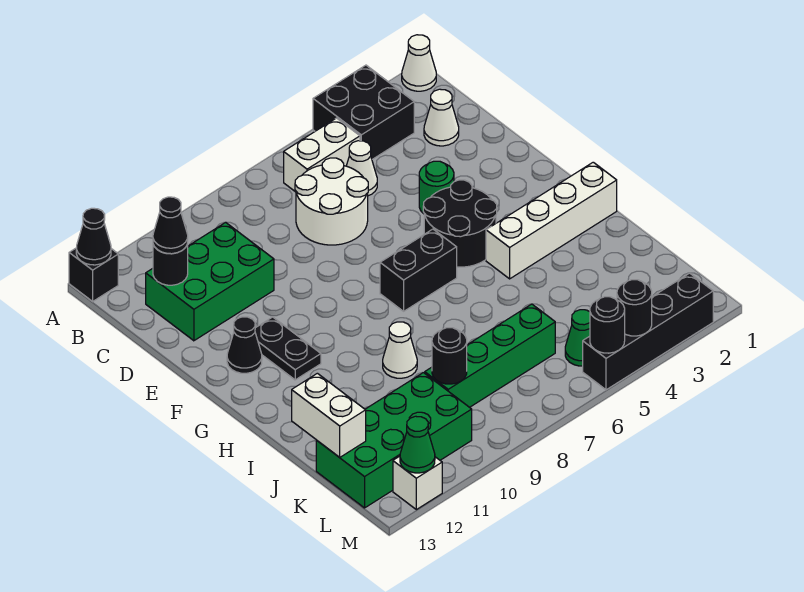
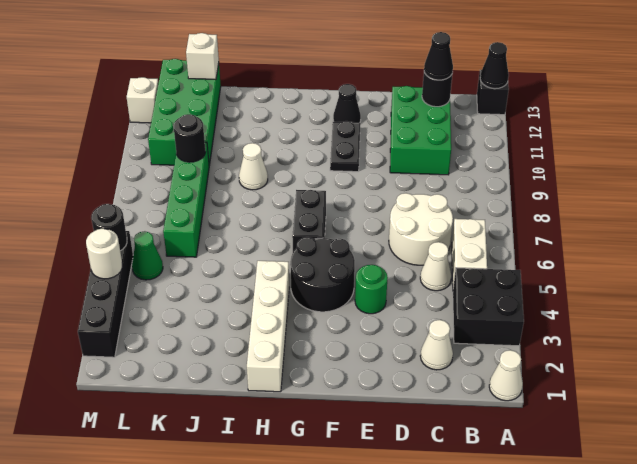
black plate F11:G11 level 1 -> black plate F10:F11 level 1
white brick J13:K13 level 2 -> white brick K13 level 2
black round brick M4 level 2 -> white round brick M4 level 2
green cone M12 level 2 -> none

